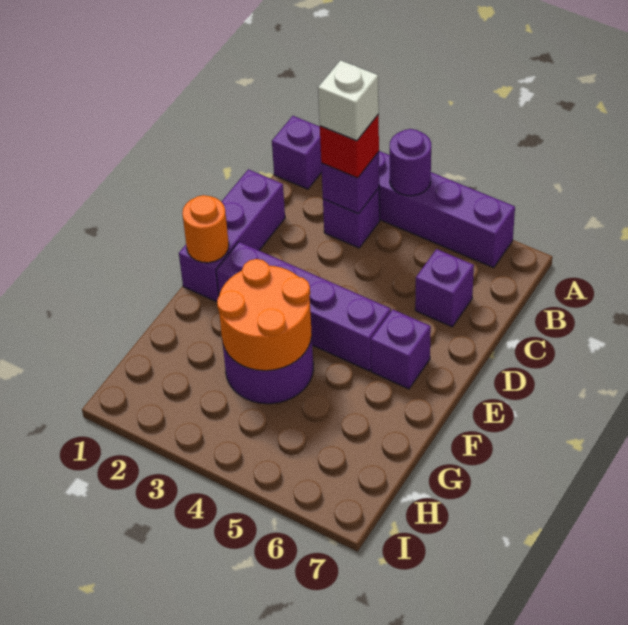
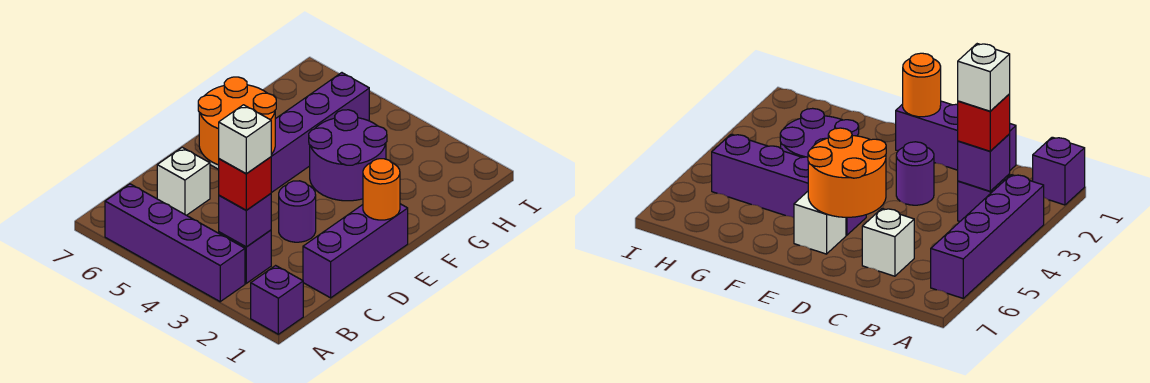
purple round brick A4 level 2 -> purple round brick D3 level 1
purple brick C6 level 1 -> white brick C6 level 1
purple brick E2:E5 level 1 -> purple brick E5:H5 level 1
purple brick E6 level 1 -> white brick E6 level 1
orange round brick F3:G4 level 2 -> orange round brick D5:E6 level 2

